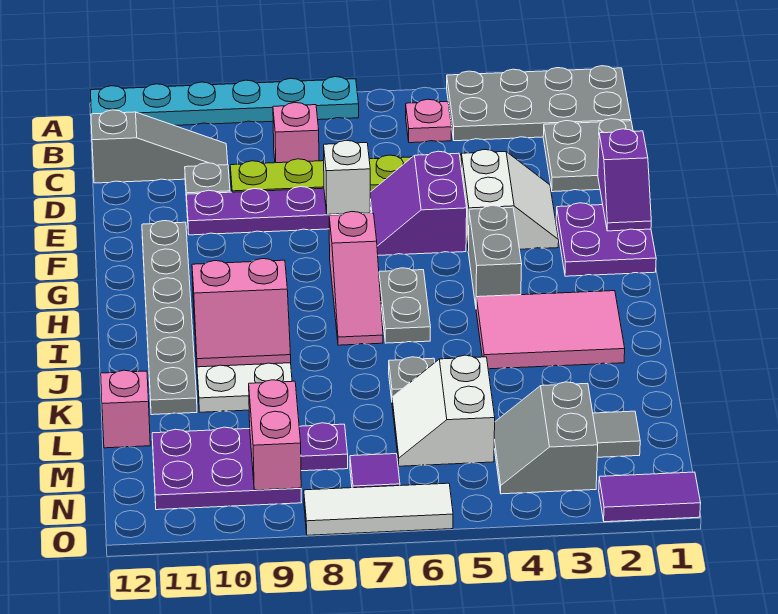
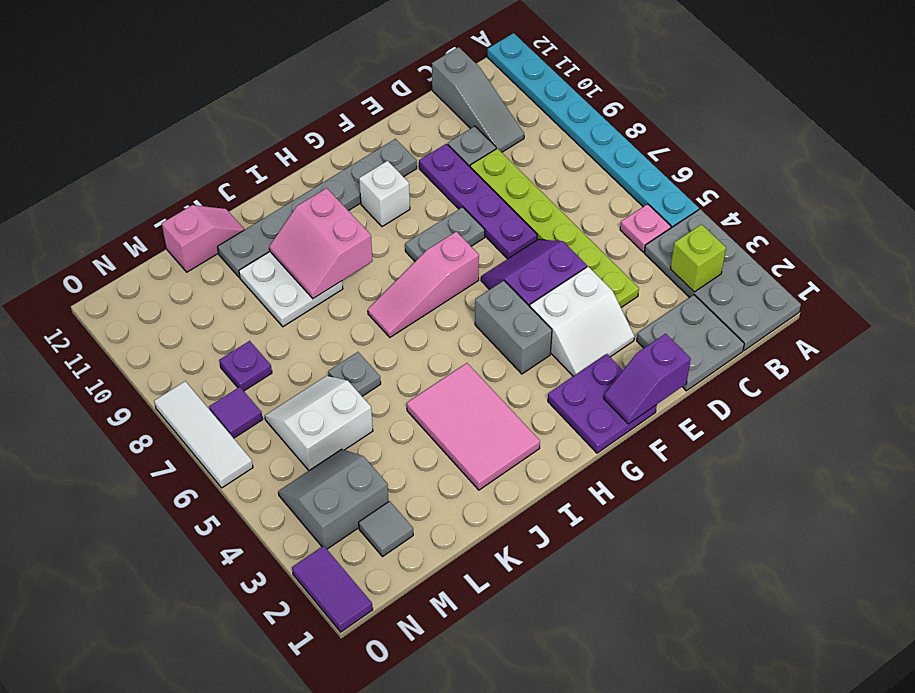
cyan plate A7:A12 level 1 -> cyan plate A5:A12 level 1
none -> lime brick B3 level 2
pink brick C8 level 1 -> none
white brick E7 level 2 -> white brick G10 level 1
grey brick G4:H4 level 1 -> grey brick G4:G5 level 1
grey plate H6:I6 level 1 -> grey plate F8:G8 level 1
purple plate M9:N11 level 1 -> none
pink brick M9:N9 level 2 -> none

